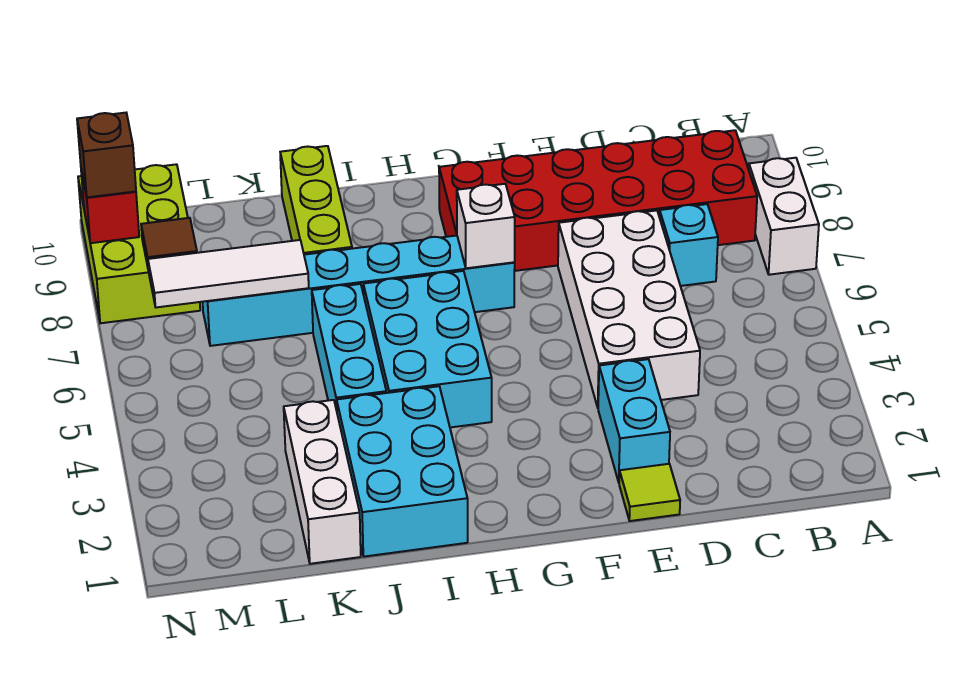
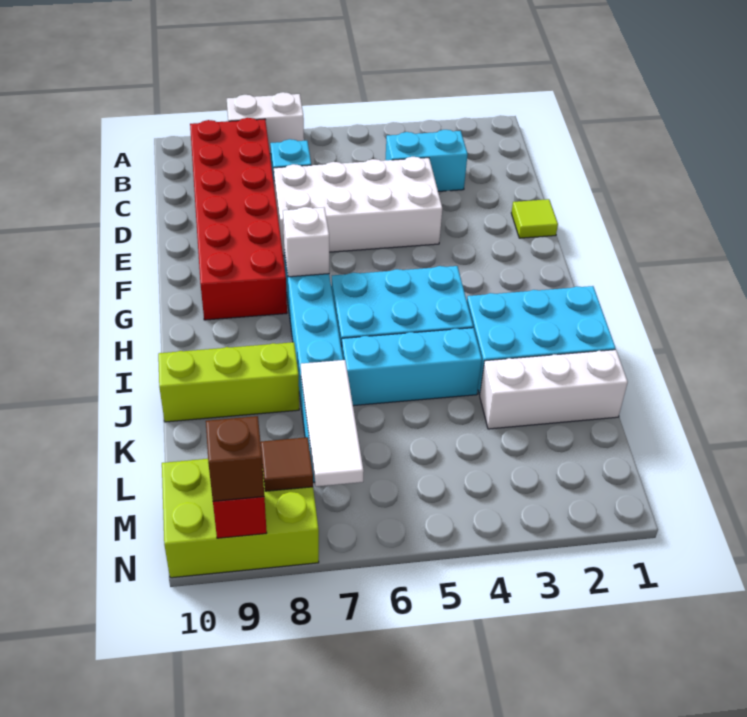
cyan brick E2:E3 level 1 -> cyan brick C3:C4 level 1

